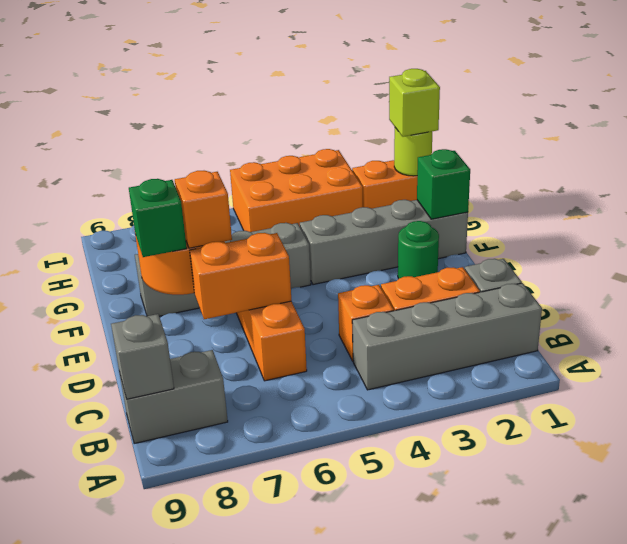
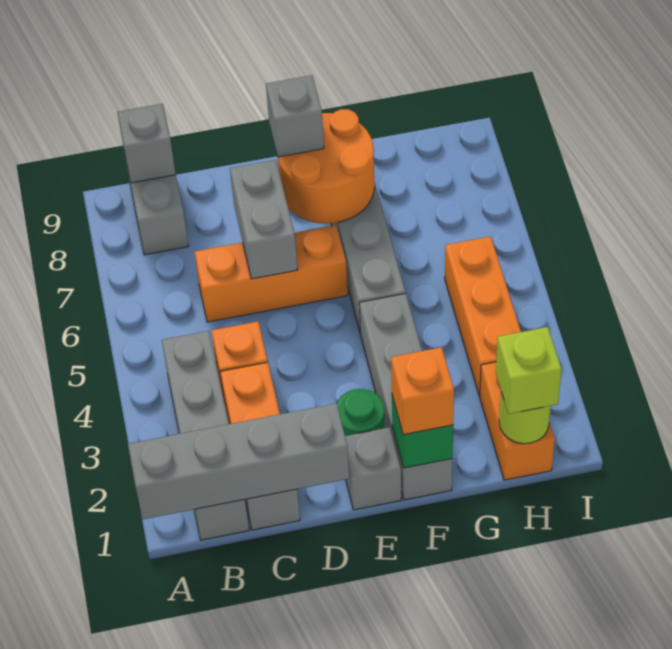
none -> grey brick A1:D1 level 2
orange brick D6:D7 level 2 -> grey brick D6:D7 level 2
none -> grey brick E1 level 1
orange brick E7 level 3 -> orange brick F1 level 3
green brick E8 level 3 -> grey brick E8 level 3
orange brick H3:I5 level 1 -> orange brick H3:H5 level 1

